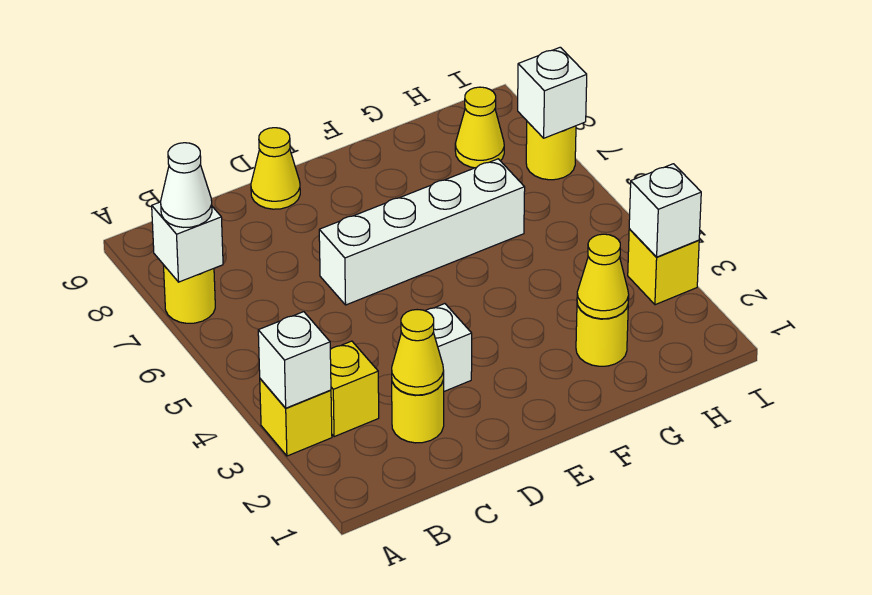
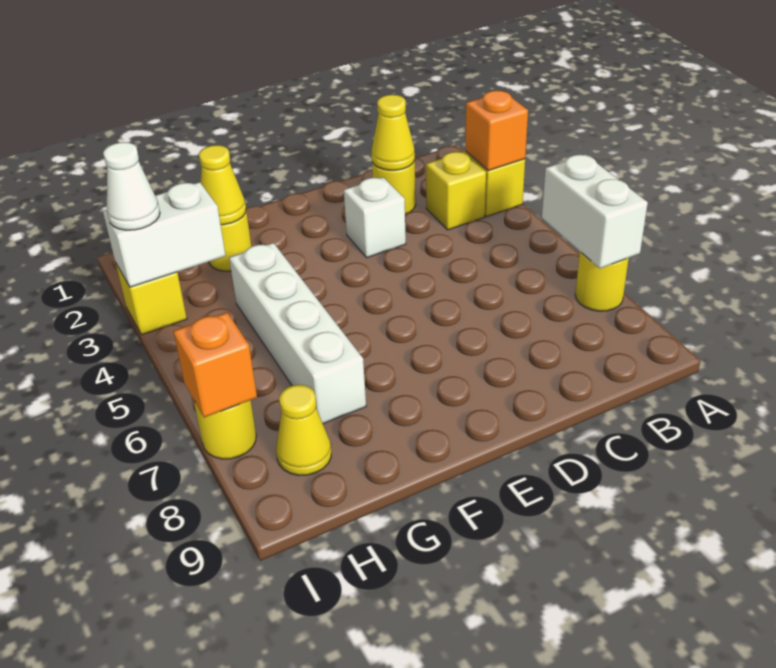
white brick A3 level 2 -> orange brick A3 level 2
white brick A7 level 2 -> white brick A6:A7 level 2
white cone A7 level 3 -> white cone I3 level 3
white brick D6:G6 level 1 -> white brick G4:G7 level 1
yellow cone D9 level 1 -> none
white brick I3 level 2 -> white brick H3:I3 level 2
white brick I7 level 2 -> orange brick I7 level 2

